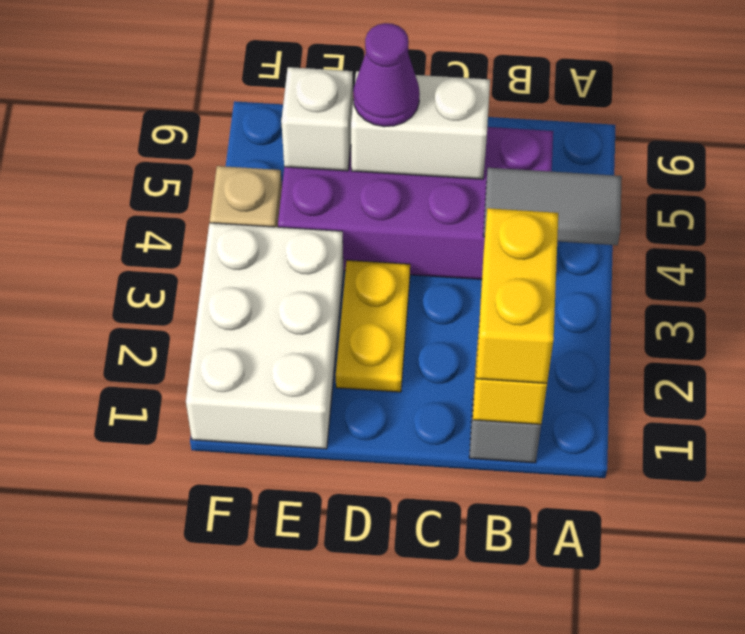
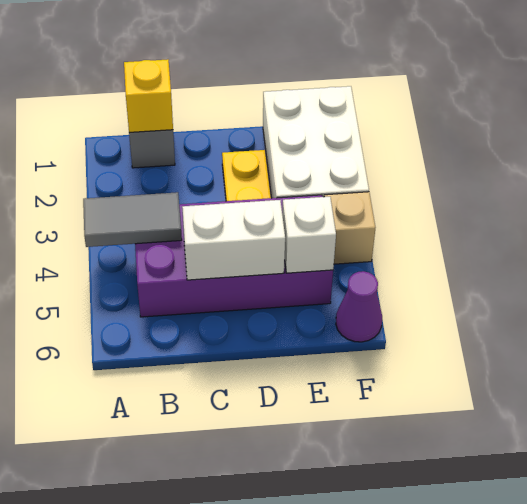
yellow brick B1:B2 level 3 -> none
purple cone D5 level 3 -> purple cone F6 level 1

